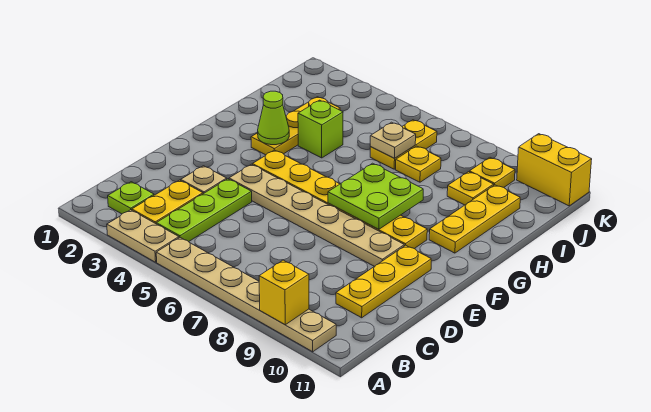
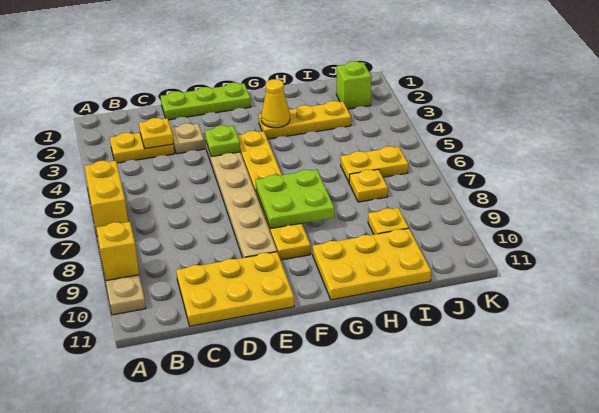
tan plate A3:A4 level 1 -> none
lime plate B2 level 1 -> lime plate E4 level 2
lime plate B4:D4 level 1 -> lime plate D1:F1 level 1
yellow plate C10:E10 level 1 -> yellow plate C10:E11 level 1
lime cone G3 level 2 -> yellow cone G3 level 2
yellow plate G10:I10 level 1 -> yellow plate G10:I11 level 1
lime brick H4 level 1 -> lime brick J2 level 1
tan plate I6 level 2 -> none
yellow plate J9 level 1 -> yellow plate C3 level 2
yellow brick K10:K11 level 1 -> yellow brick A6:A7 level 2

